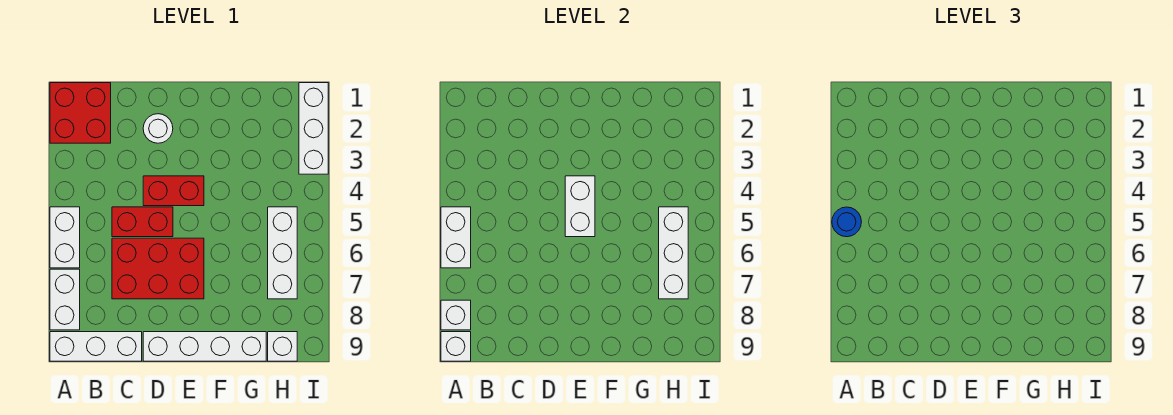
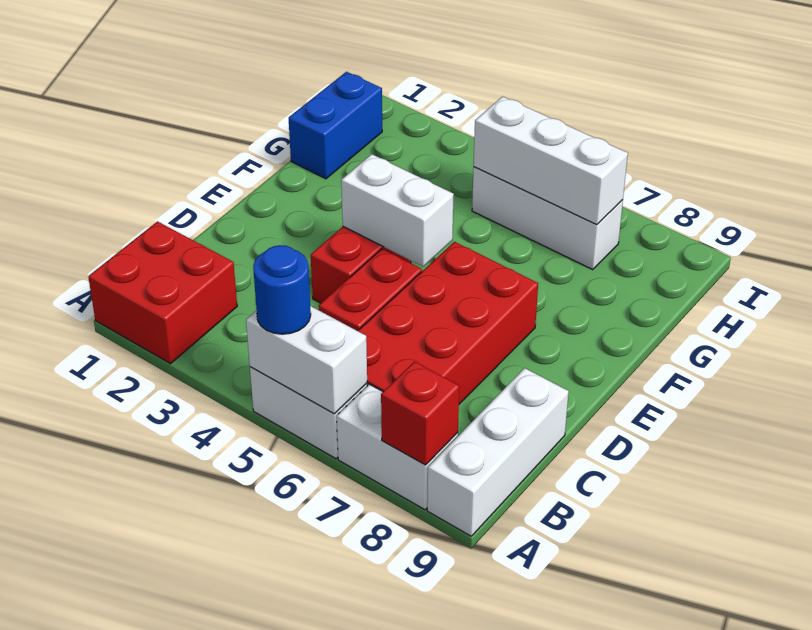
white brick A8 level 2 -> red brick A8 level 2
white brick A9 level 2 -> none
red brick C6:E7 level 1 -> red brick B6:E7 level 1
white round brick D2 level 1 -> none
white brick D9:G9 level 1 -> none
none -> blue brick G1:H1 level 1
white brick H9 level 1 -> none
white brick I1:I3 level 1 -> none

